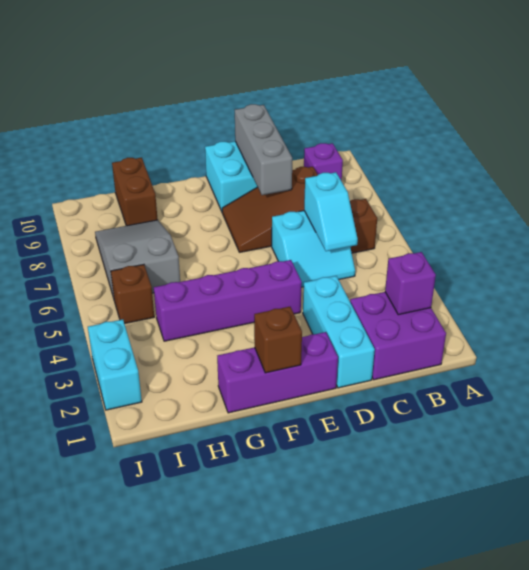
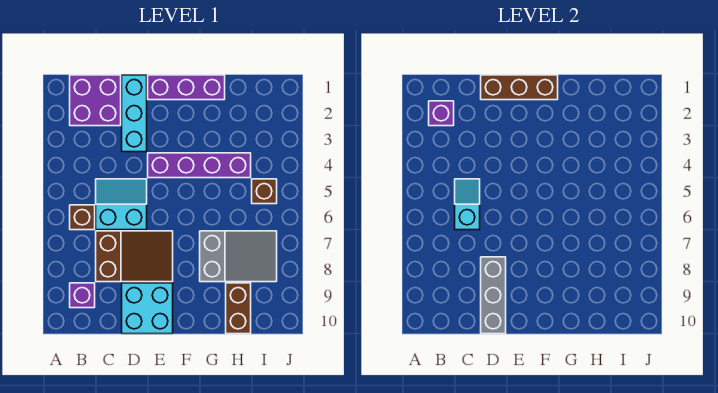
brown brick F1 level 2 -> brown brick D1:F1 level 2
grey slope H6:I8 level 1 top 6 -> grey slope G7:I8 level 1 top G
cyan brick J2:J3 level 1 -> none

